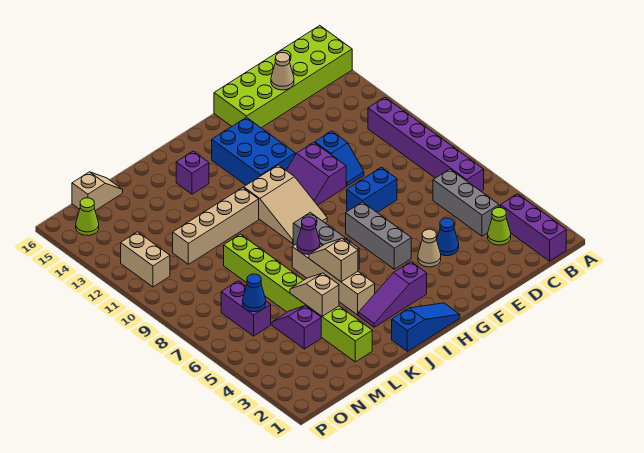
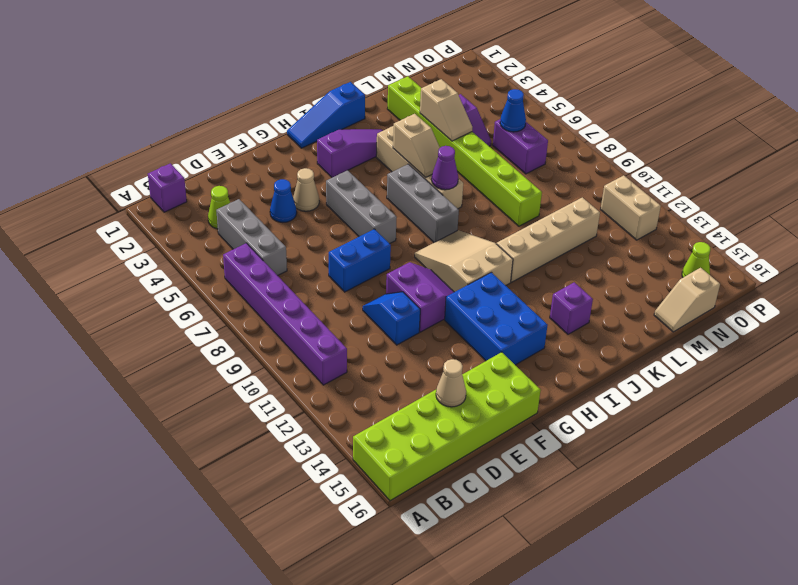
purple brick B1:B3 level 1 -> purple brick B1 level 1

